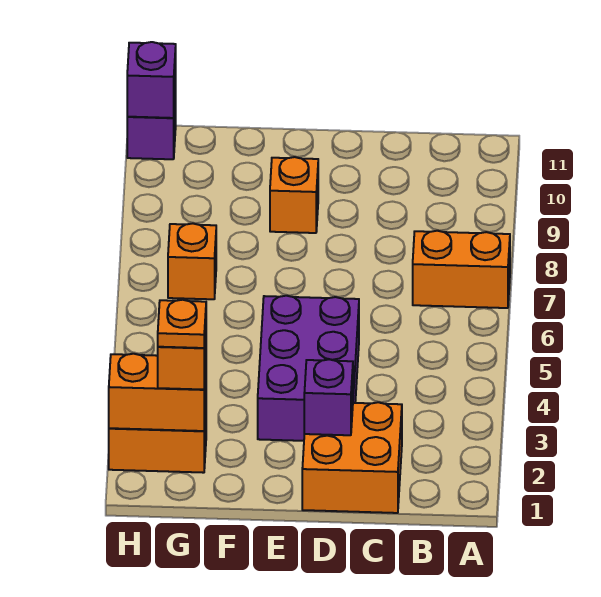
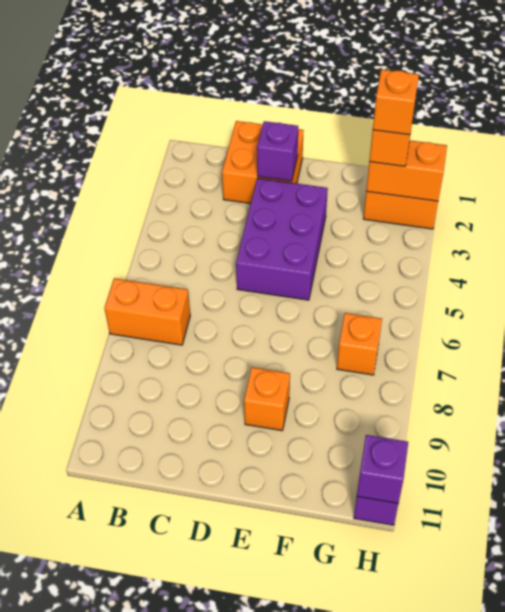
orange plate G2 level 4 -> orange brick G2 level 4

